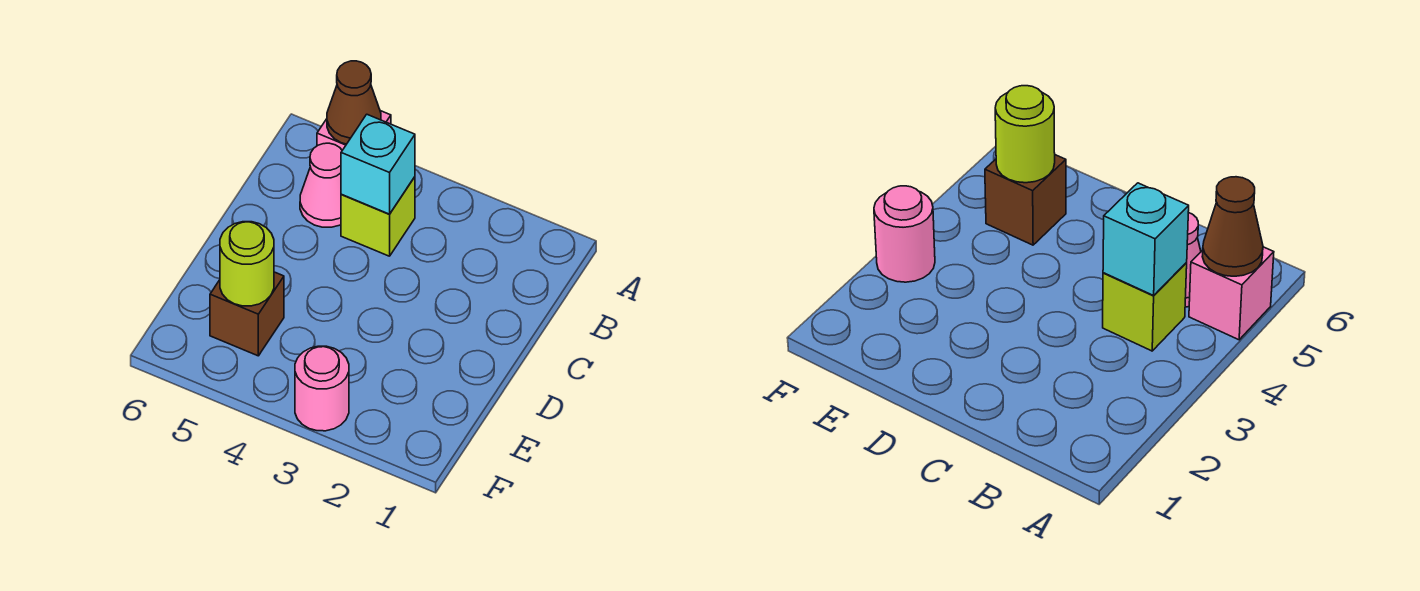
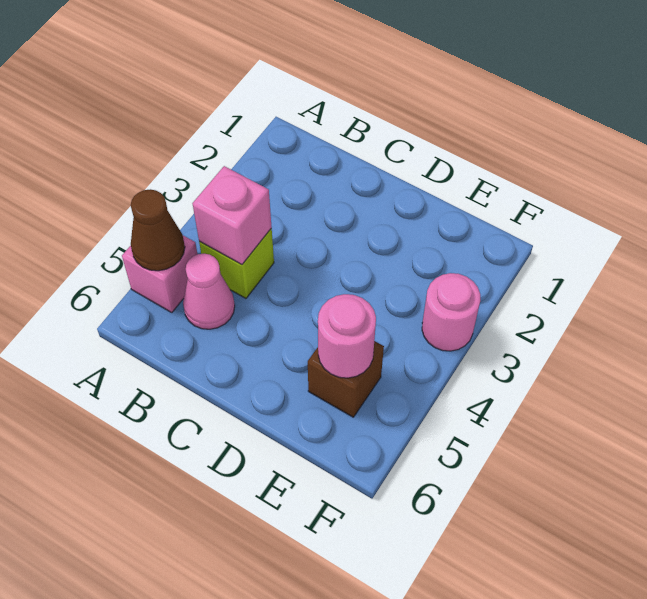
cyan brick B4 level 2 -> pink brick B4 level 2
lime round brick E5 level 2 -> pink round brick E5 level 2

